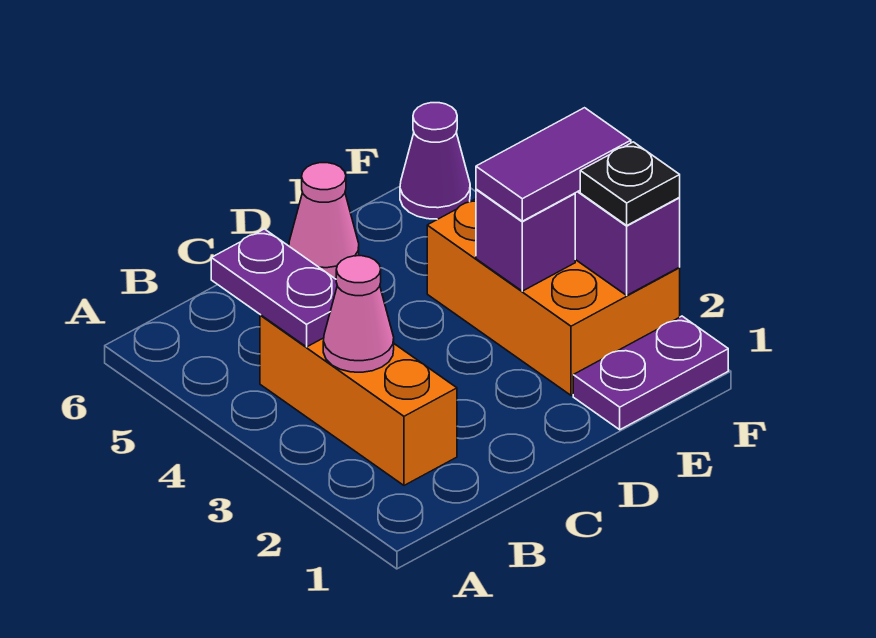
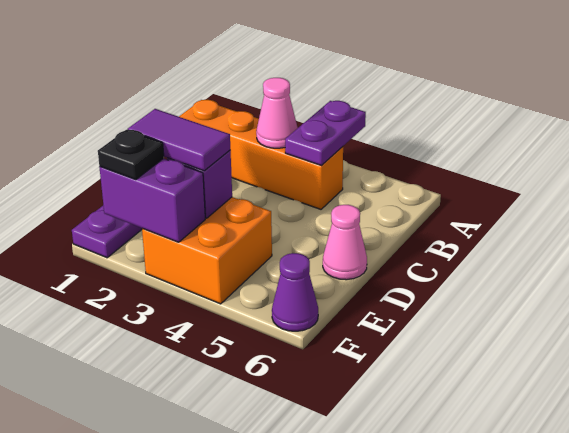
orange brick B2:B4 level 1 -> orange brick B1:B4 level 1
purple plate B4:B5 level 2 -> purple plate A4:B4 level 2
orange brick E2:F4 level 1 -> orange brick E3:F4 level 1
purple tile E3:F3 level 3 -> purple tile E2:E3 level 3

